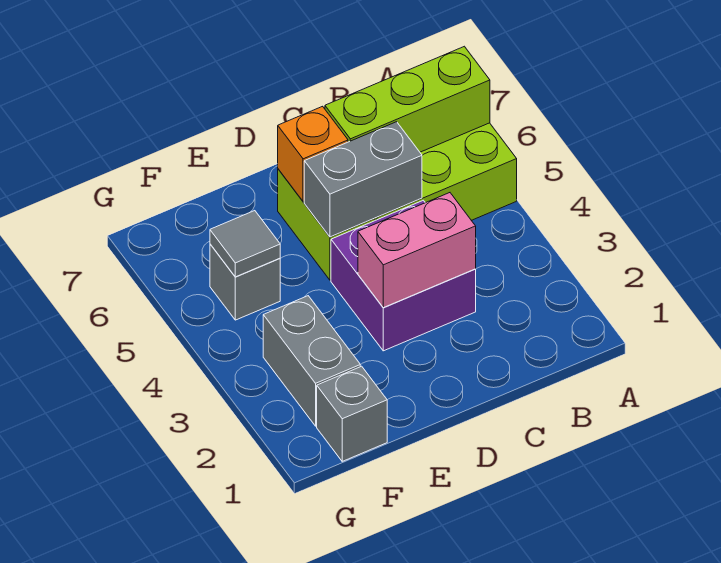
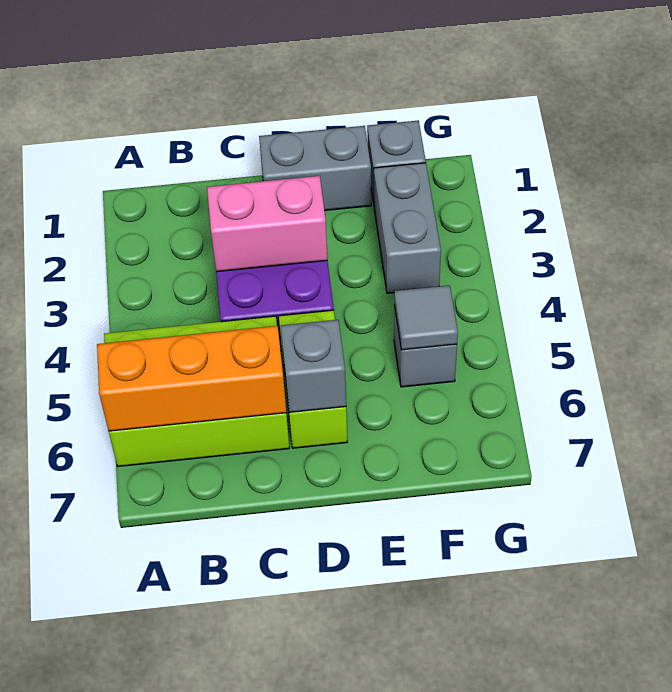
lime brick A6:C6 level 2 -> orange brick A6:C6 level 2
grey brick C5:D5 level 2 -> grey brick D1:E1 level 1
orange brick D6 level 2 -> grey brick D6 level 2

